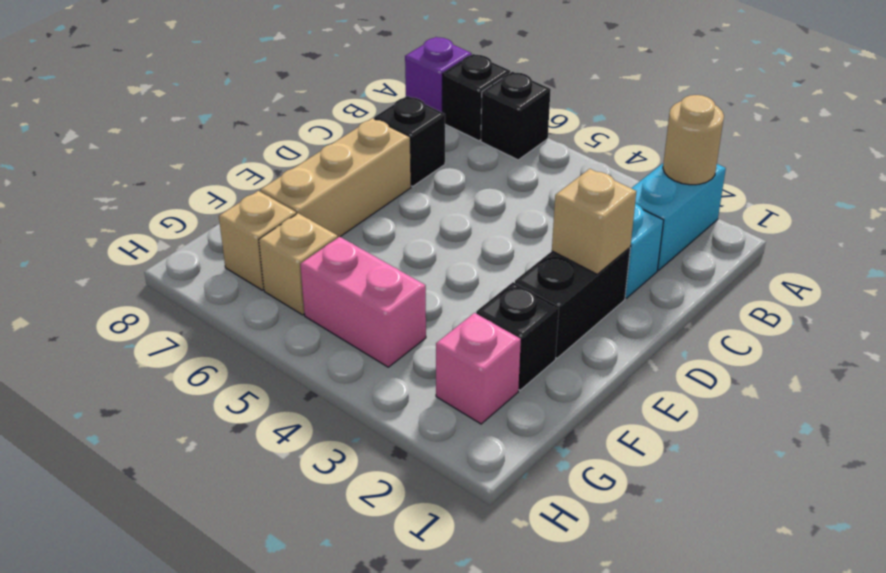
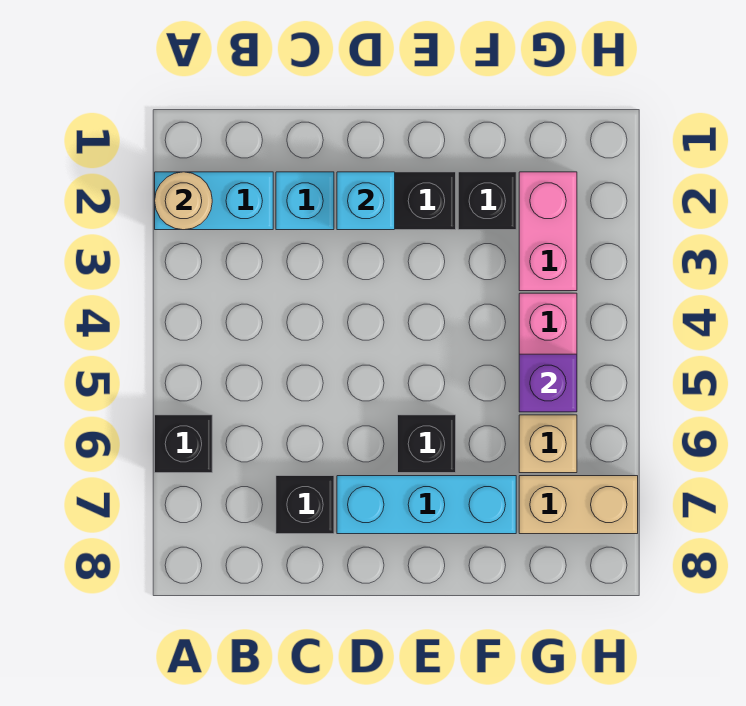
black brick A7 level 1 -> black brick E6 level 1
purple brick A8 level 1 -> purple brick G5 level 2
tan brick D2 level 2 -> cyan brick D2 level 2
tan brick D7:F7 level 1 -> cyan brick D7:F7 level 1
pink brick G2 level 1 -> pink brick G2:G3 level 1
tan brick G7 level 1 -> tan brick G7:H7 level 1

